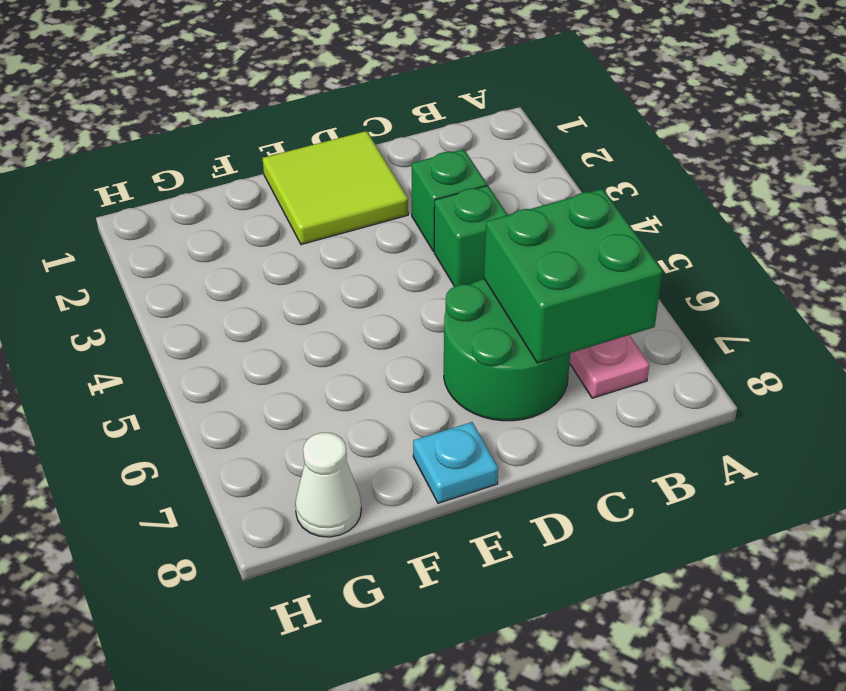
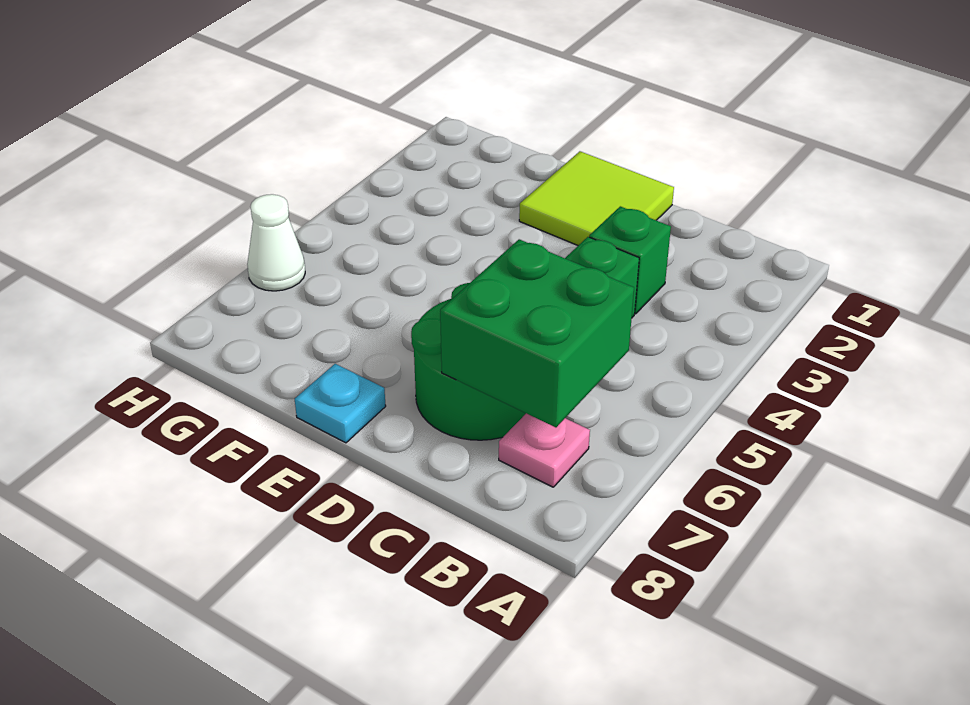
white cone G8 level 1 -> white cone H6 level 1

